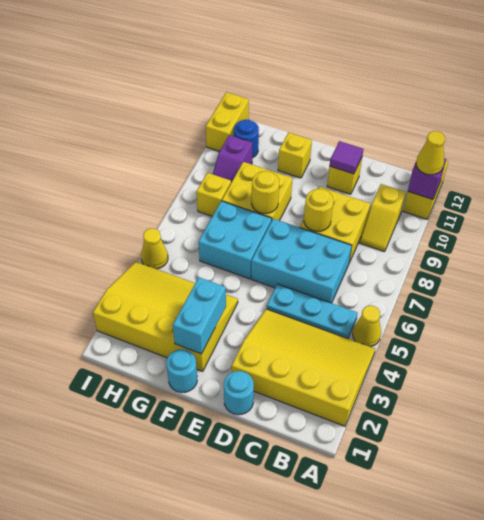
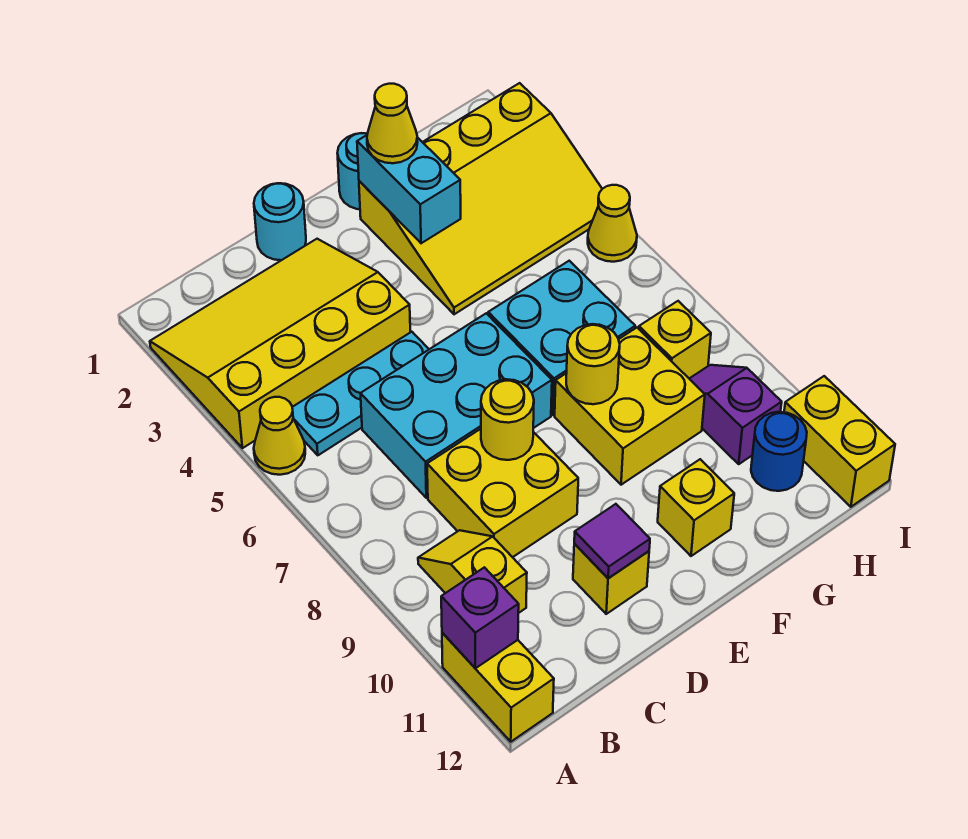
yellow slope A2:D4 level 1 top 2 -> yellow slope A2:D4 level 1 top 4
yellow cone A11 level 3 -> yellow cone F2 level 3

